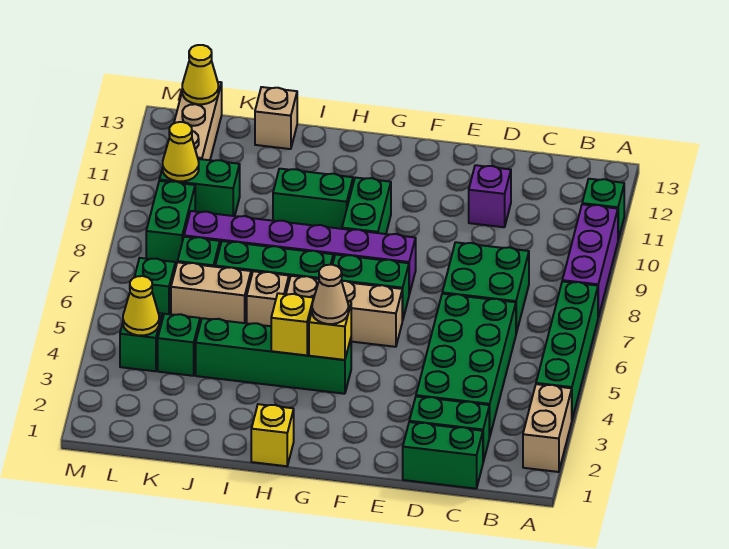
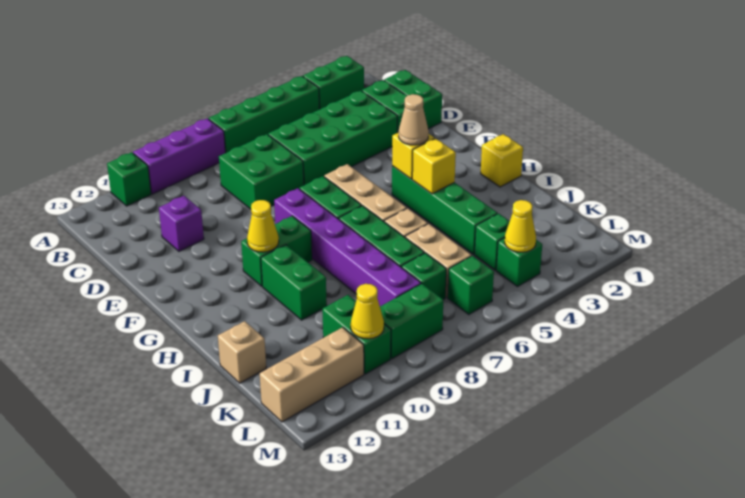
tan brick A2:A3 level 1 -> green brick A2:A3 level 1
yellow cone L13 level 2 -> yellow cone G10 level 2

